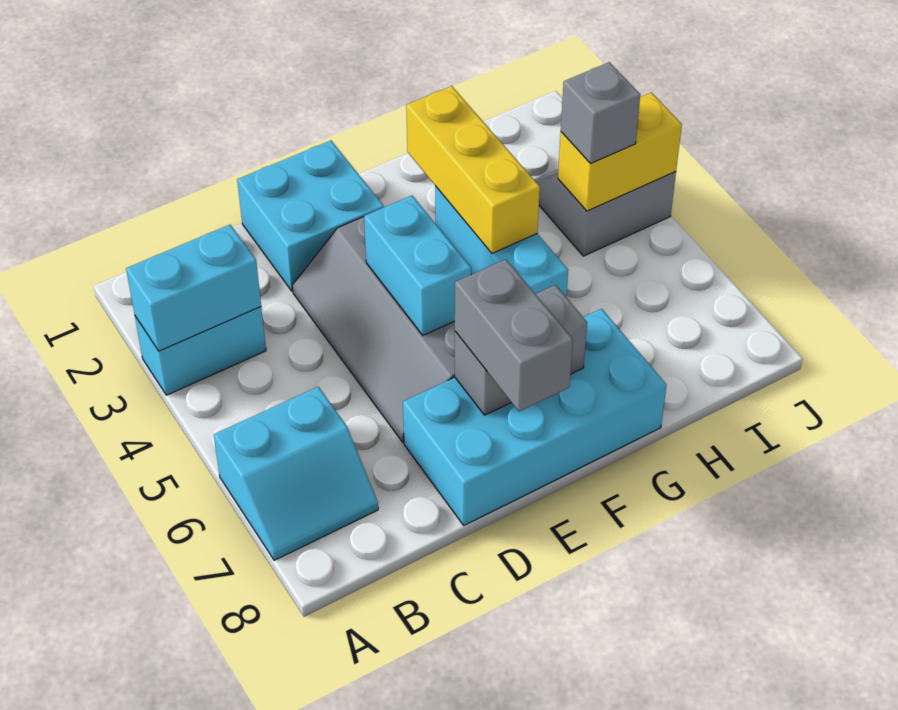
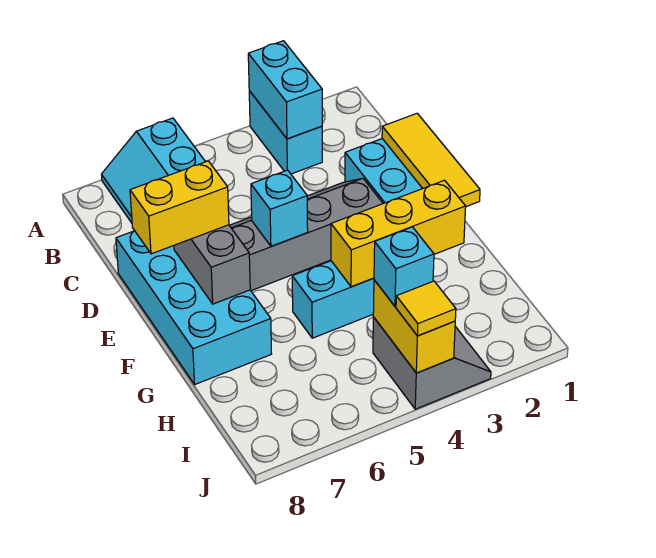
none -> yellow tile D1:F1 level 2
cyan brick E4:E5 level 2 -> cyan brick E5 level 2
grey brick E7:E8 level 3 -> yellow brick E7:E8 level 3
grey brick I4 level 3 -> cyan brick I4 level 3
none -> yellow tile J4 level 3

